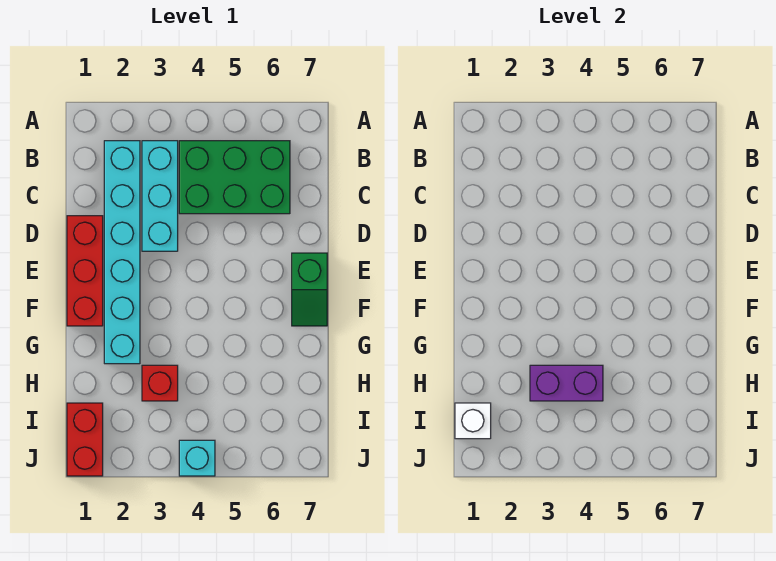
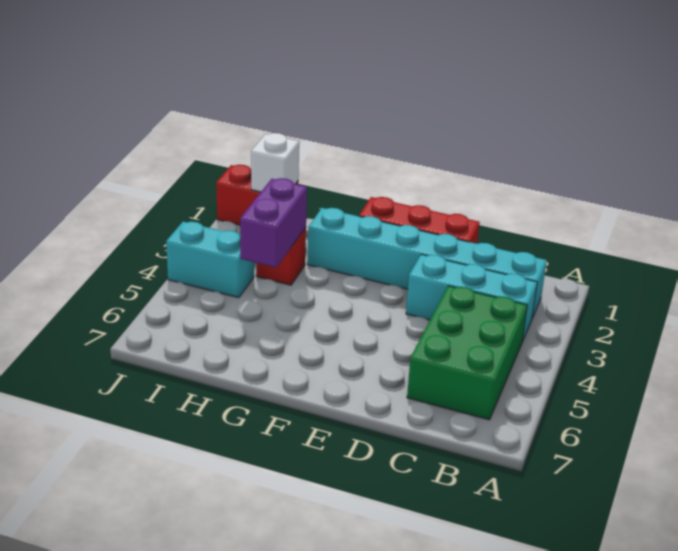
green slope E7:F7 level 1 top E -> none
cyan brick J4 level 1 -> cyan brick I4:J4 level 1

